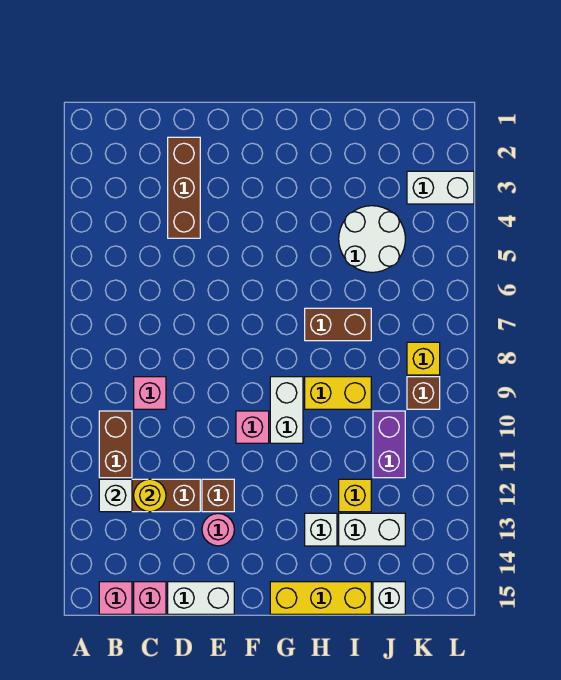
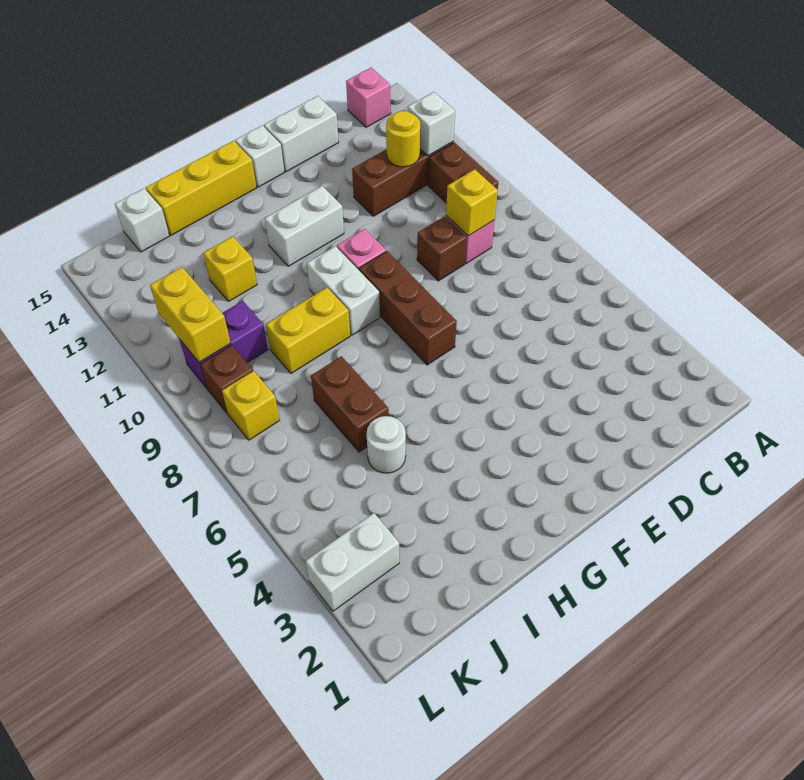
none -> yellow brick C9 level 2
pink brick C15 level 1 -> none
brown brick D2:D4 level 1 -> brown brick F7:F9 level 1
brown brick E12 level 1 -> brown brick D9 level 1
pink round brick E13 level 1 -> none
brown brick H7:I7 level 1 -> brown brick I6:I7 level 1
white brick H13 level 1 -> white brick F15 level 1
white round brick I4:J5 level 1 -> white round brick I5 level 1
white brick I13:J13 level 1 -> white brick F12:G12 level 1
purple brick J10:J11 level 1 -> purple brick J10:K10 level 1
none -> yellow brick K10:K11 level 2

